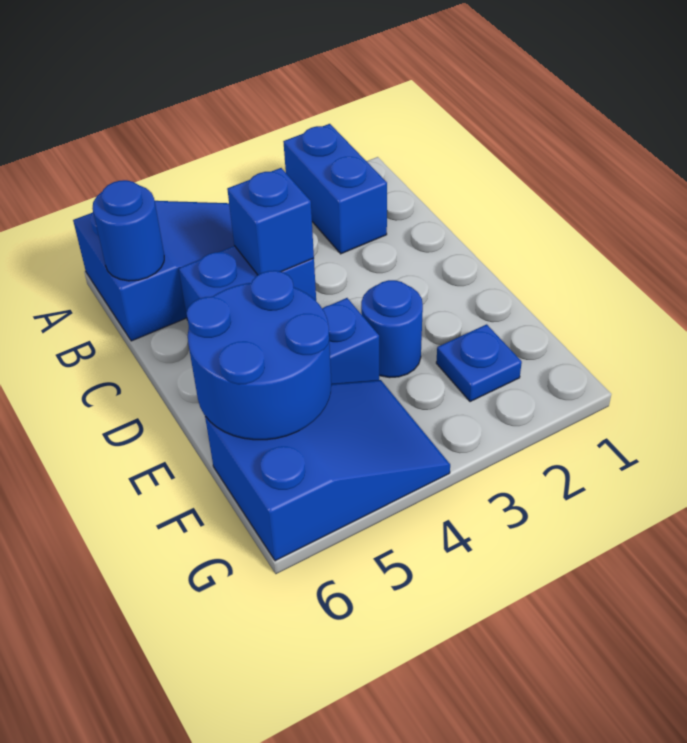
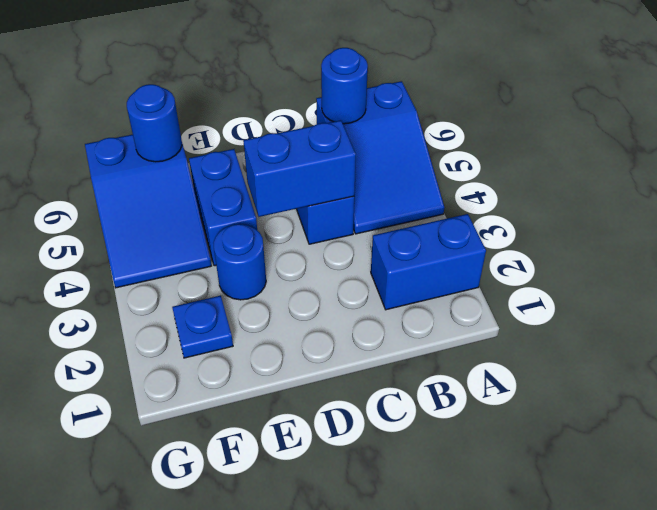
blue brick C4 level 2 -> blue brick C4:D4 level 2
blue round brick E5:F6 level 2 -> blue round brick F6 level 2

